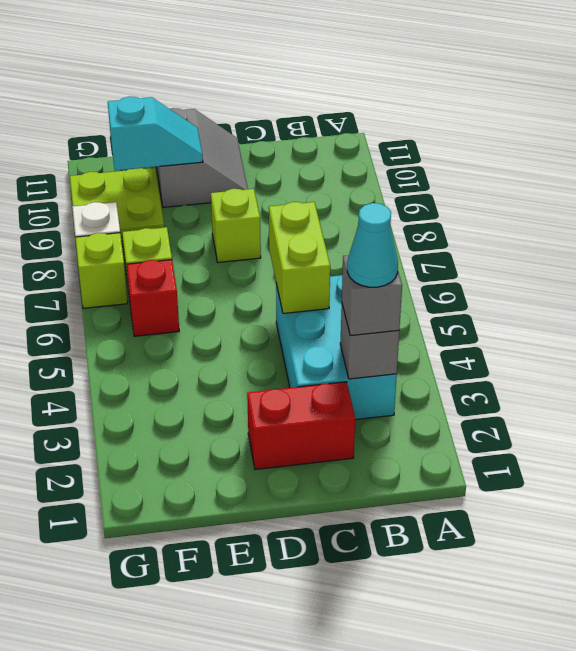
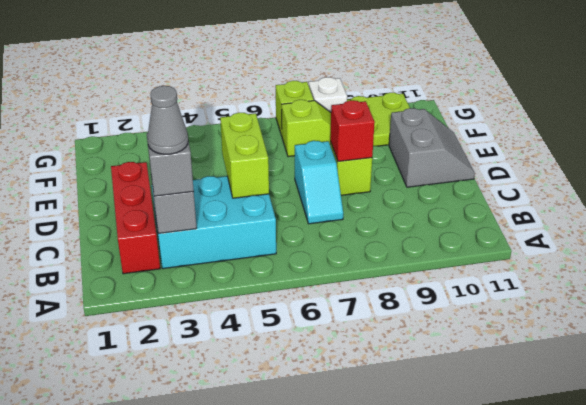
cyan cone B3 level 4 -> grey cone B3 level 4
red brick C2:D2 level 1 -> red brick B2:D2 level 1
lime brick C5:C6 level 2 -> lime brick C5:D5 level 2
grey slope D10:E11 level 1 top E -> grey slope D10:E11 level 1 top 10
cyan slope E10:F10 level 2 top F -> cyan slope C7:D7 level 1 top D
red brick F6 level 1 -> red brick D8 level 2

